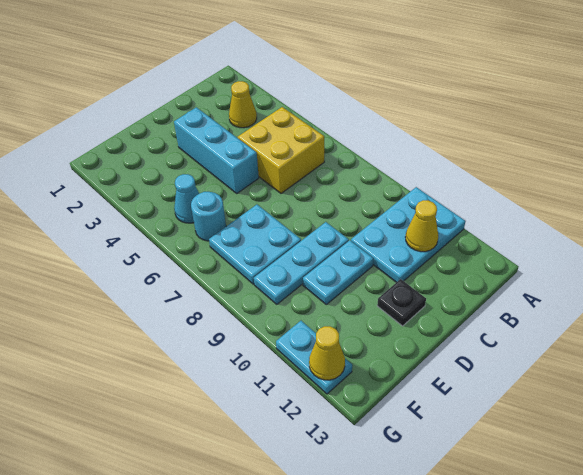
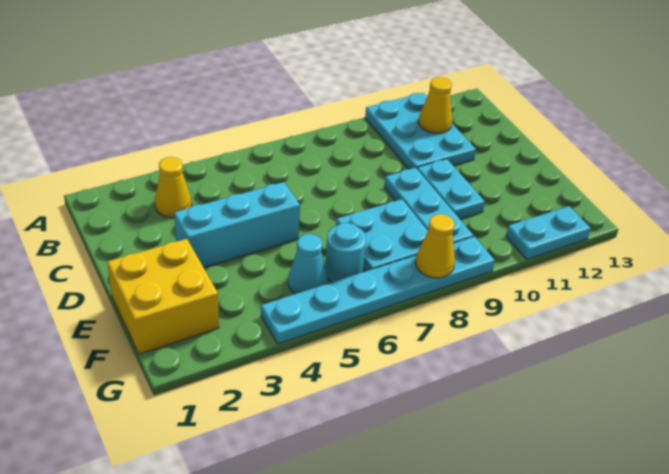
yellow brick B5:C6 level 1 -> yellow brick E1:F2 level 1
black plate D12 level 1 -> none
none -> cyan plate G4:G9 level 1
yellow cone G12 level 2 -> yellow cone G8 level 2

